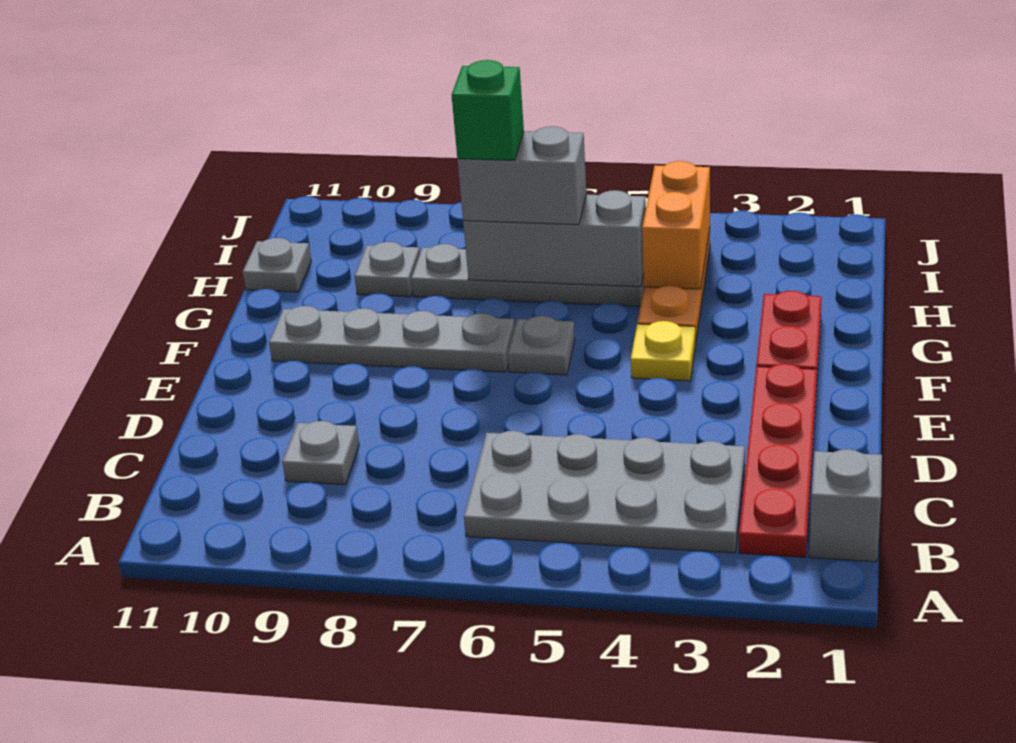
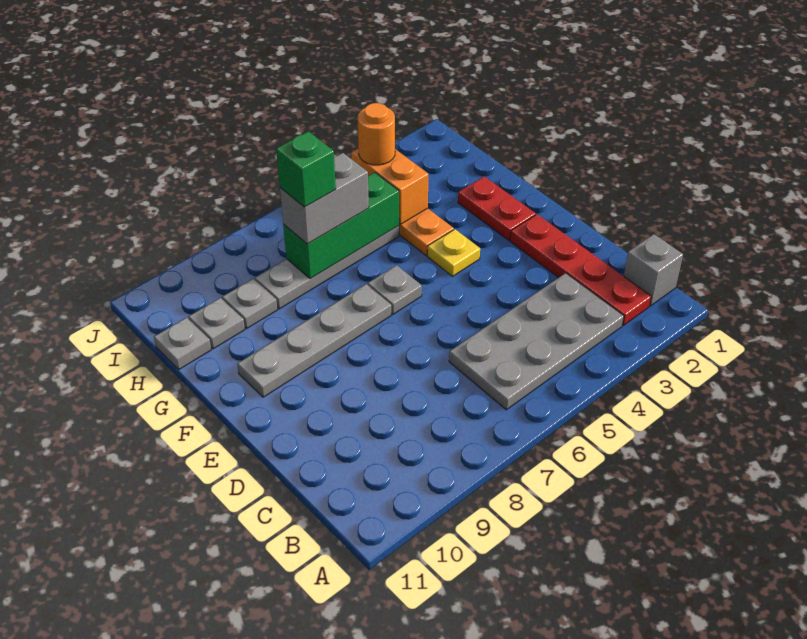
grey plate C9 level 1 -> grey plate H10 level 1
grey brick H5:H7 level 2 -> green brick H5:H7 level 2
none -> orange round brick I4 level 3

